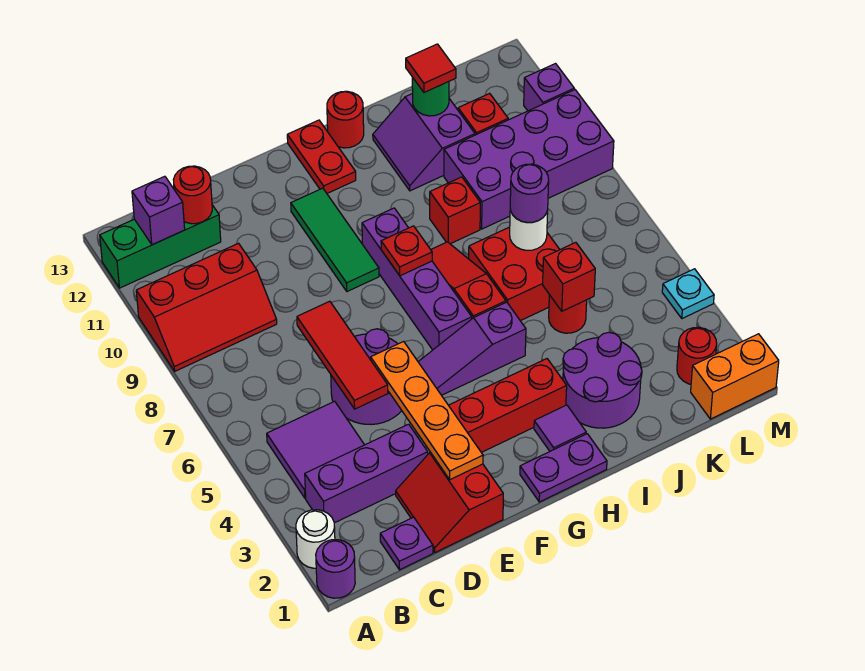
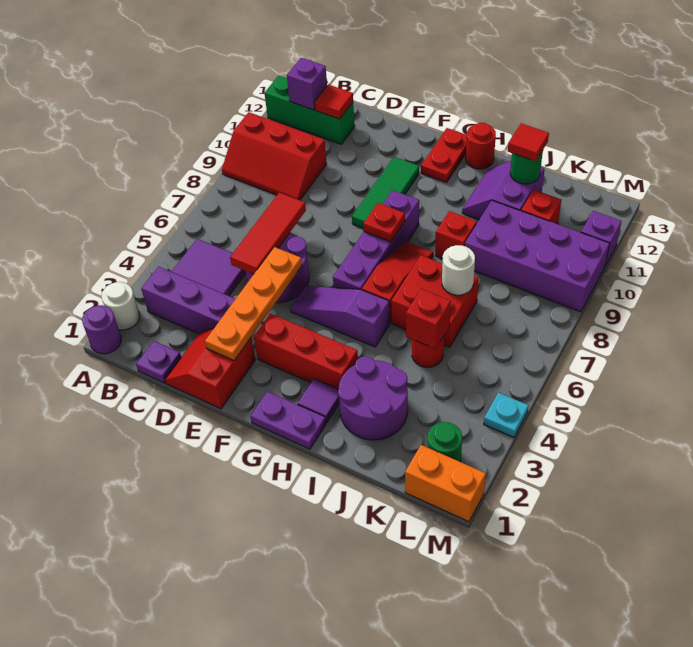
red round brick C12 level 2 -> red tile C12 level 2
purple round brick J7 level 3 -> none
red round brick L2 level 1 -> green round brick L2 level 1

